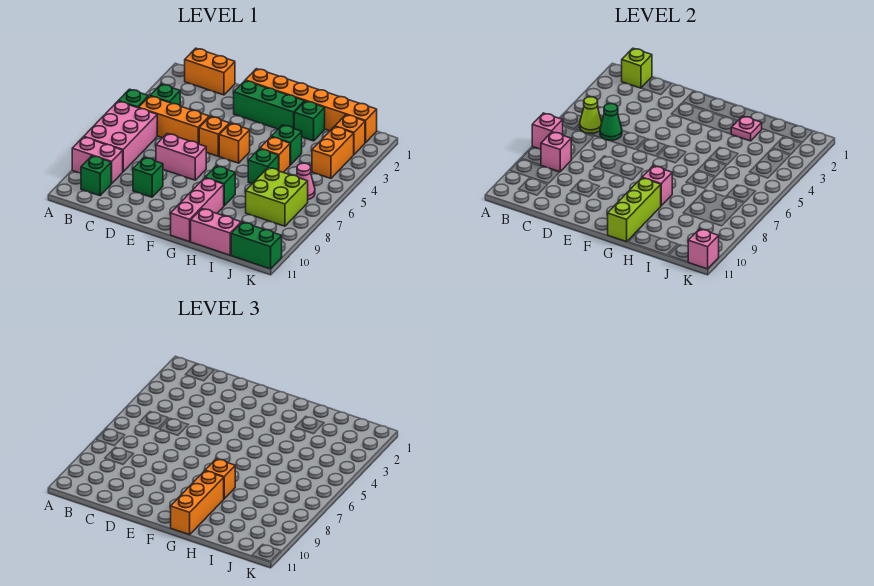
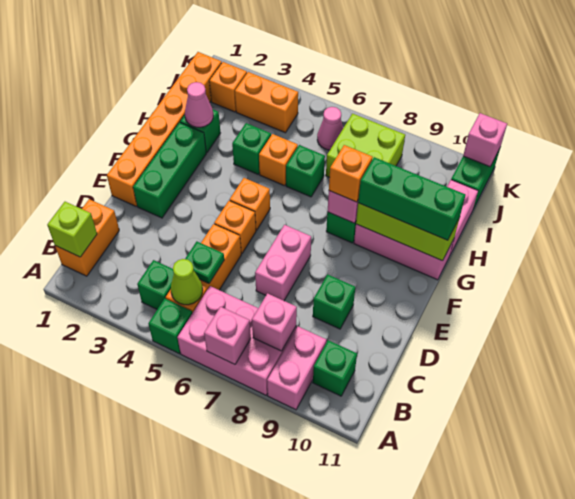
green cone C5 level 2 -> green plate C5 level 2
orange brick G9:G11 level 3 -> green brick G9:G11 level 3
pink plate H2 level 2 -> pink cone H2 level 2

